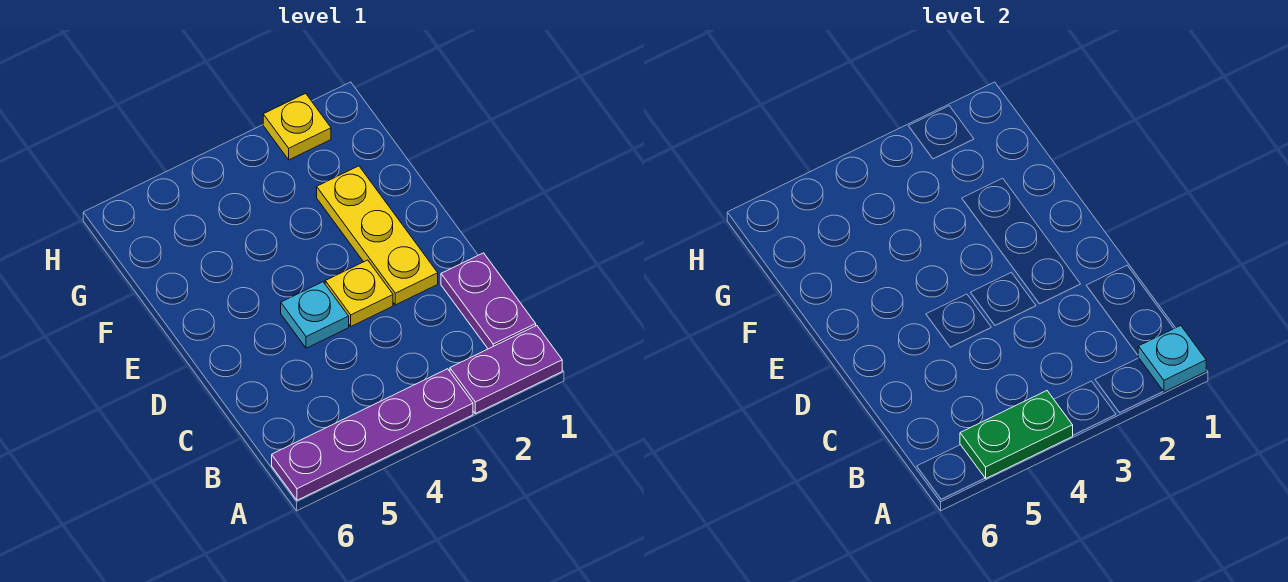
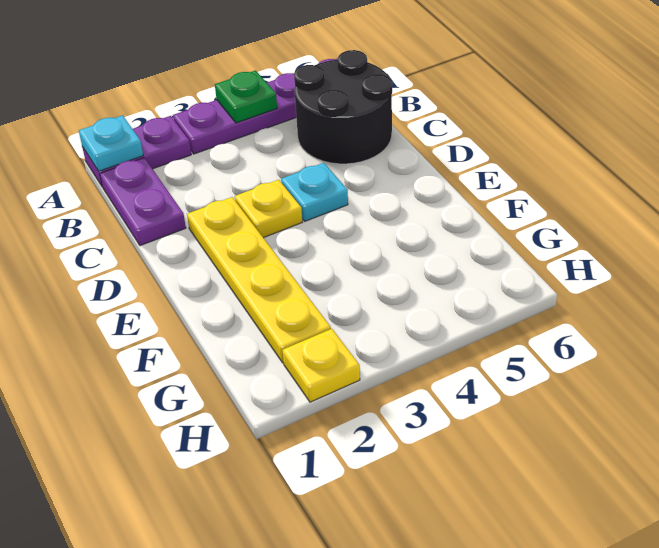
green plate A4:A5 level 2 -> green plate A4 level 2
none -> black round brick B5:C6 level 1
yellow plate D2:F2 level 1 -> yellow plate D2:G2 level 1

